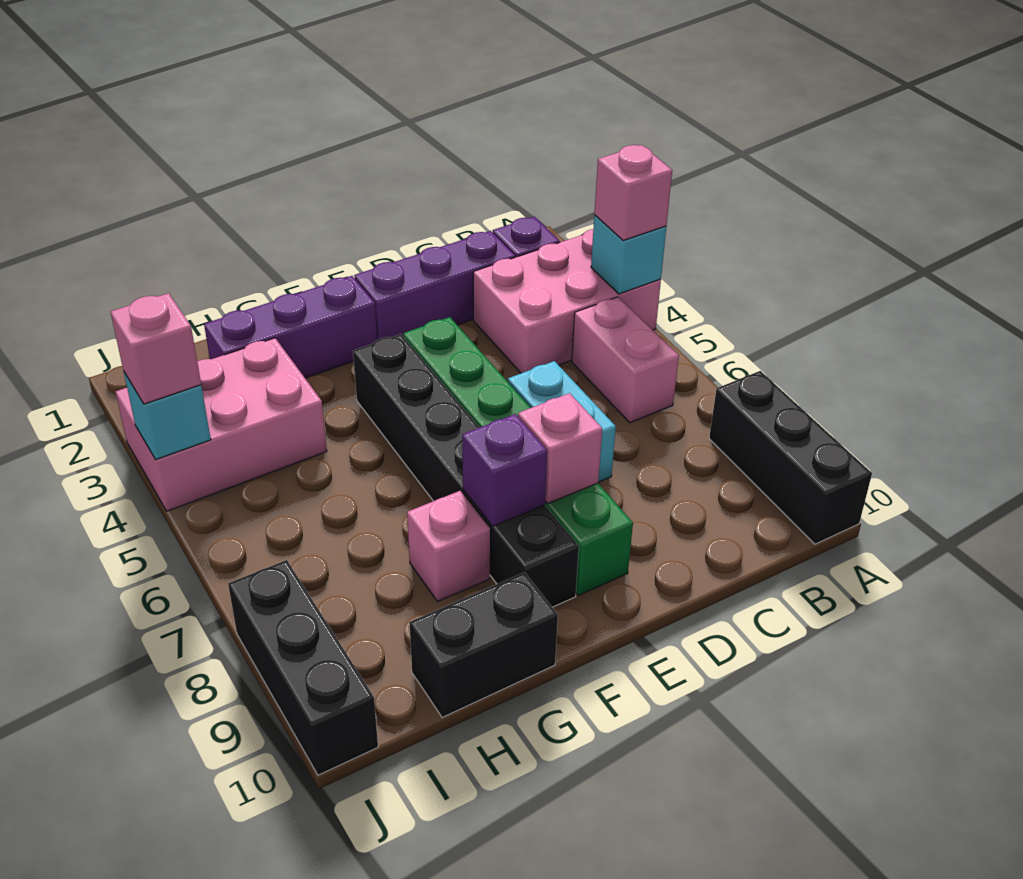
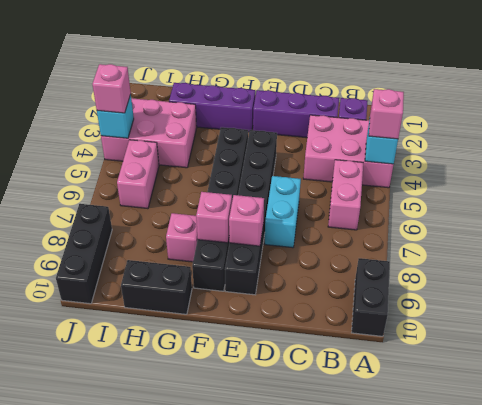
black brick A8:A10 level 1 -> black brick A9:A10 level 1
green brick E4:E9 level 1 -> black brick E4:E9 level 1
purple brick F8 level 2 -> pink brick F8 level 2
none -> pink brick I5:I6 level 1

